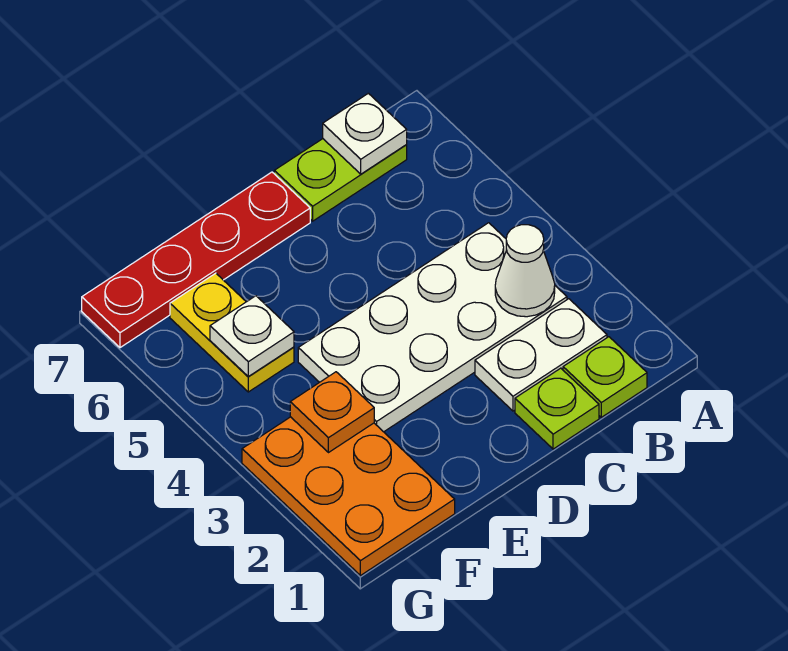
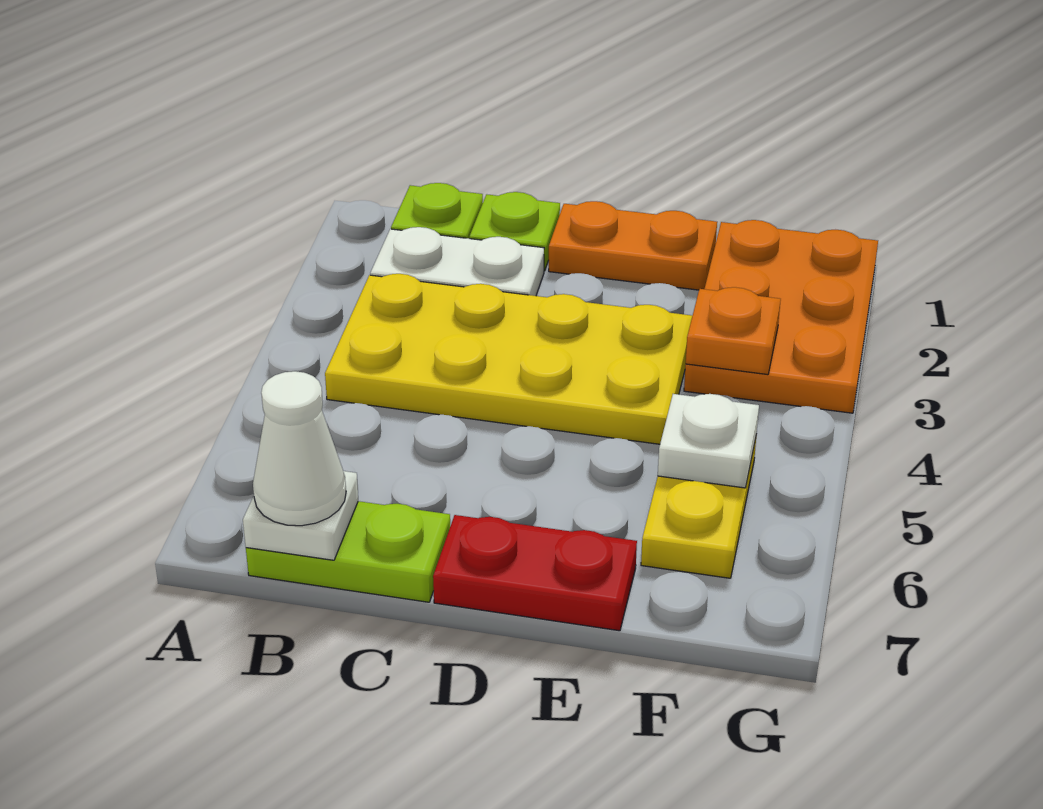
white plate B3:E4 level 1 -> yellow plate B3:E4 level 1
white cone B3 level 2 -> white cone B7 level 3
none -> orange plate D1:E1 level 1
red plate D7:G7 level 1 -> red plate D7:E7 level 1

